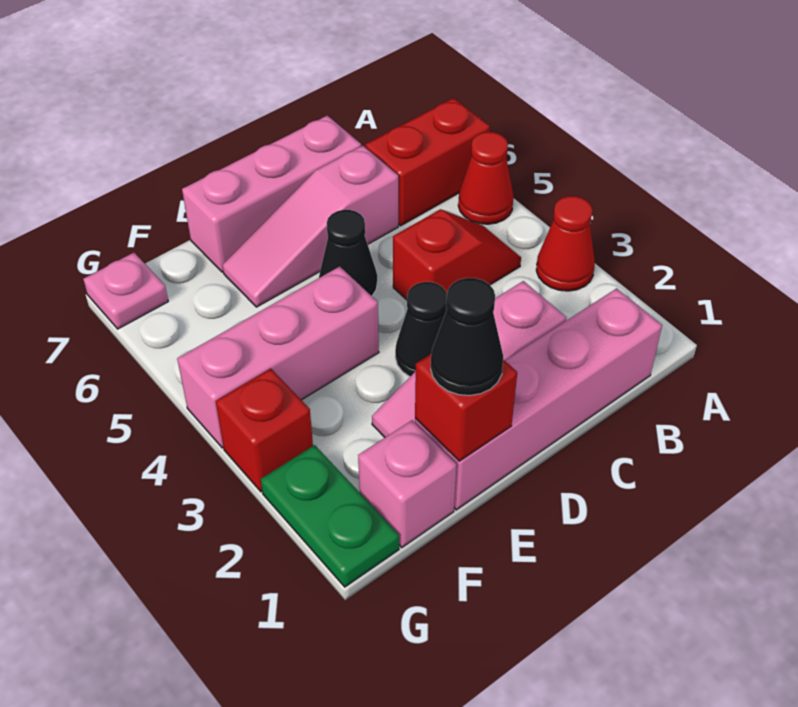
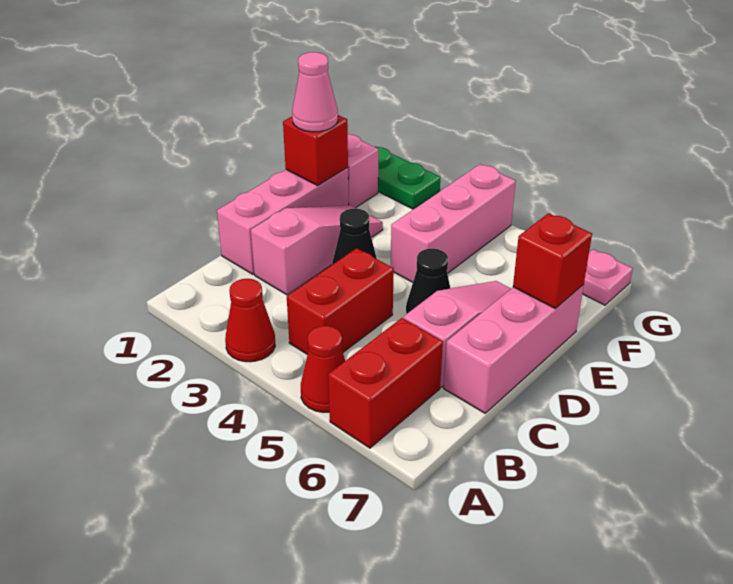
pink brick B1:E1 level 1 -> pink brick C1:E1 level 1
red slope B4:C4 level 1 top C -> red brick B4:C4 level 1
black cone E1 level 3 -> pink cone E1 level 3
red brick G3 level 1 -> red brick E7 level 2

